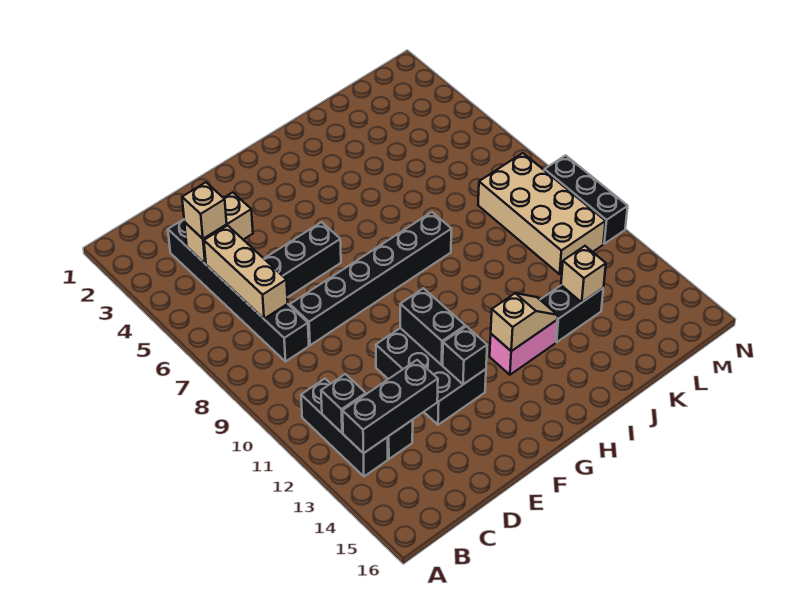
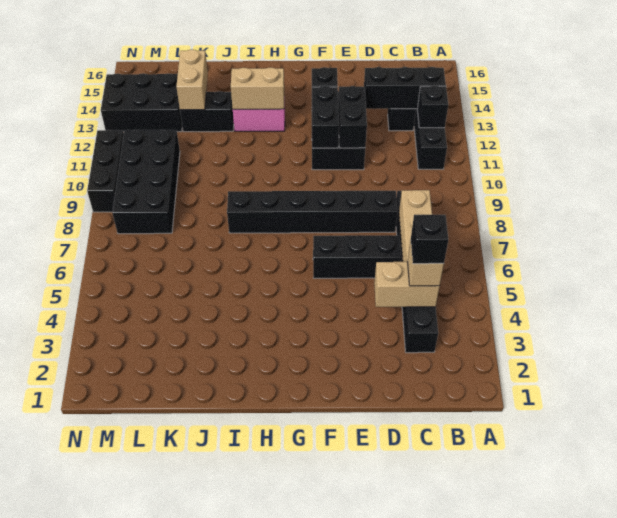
none -> black brick C4 level 4
none -> black brick E11:E12 level 2
tan slope H13:I13 level 2 top H -> tan brick H13:I13 level 2
tan brick K13 level 2 -> tan brick K13:K14 level 2
tan brick L8:M11 level 1 -> black brick L8:M11 level 1
none -> black brick L13:N14 level 1

